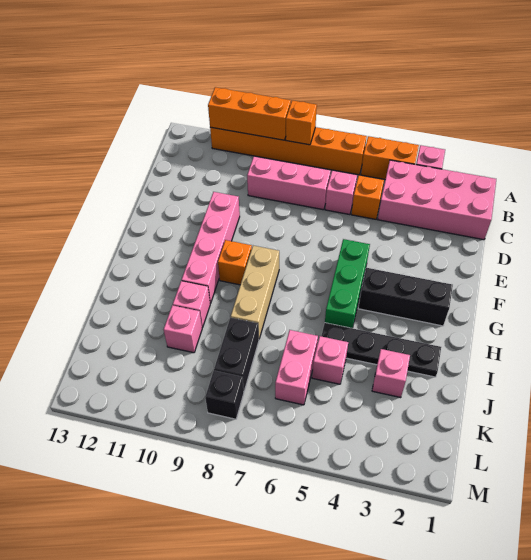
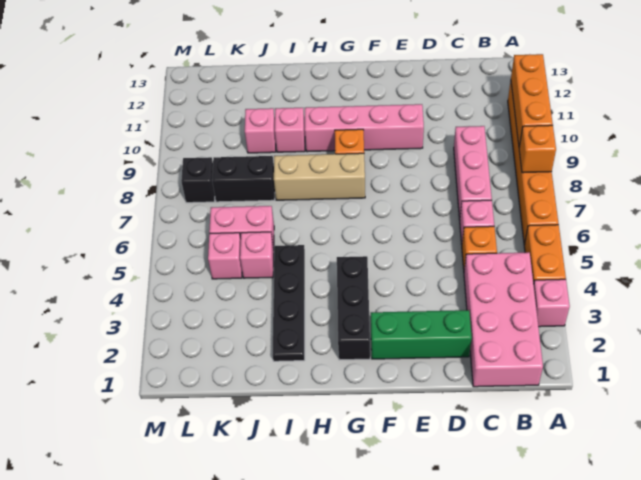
green brick F5:H5 level 1 -> green brick D2:F2 level 1
pink brick J3 level 1 -> pink brick K5 level 1

